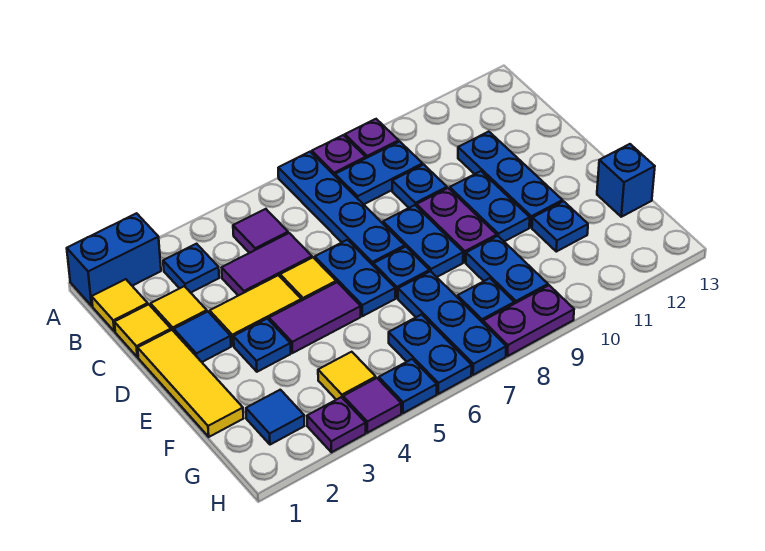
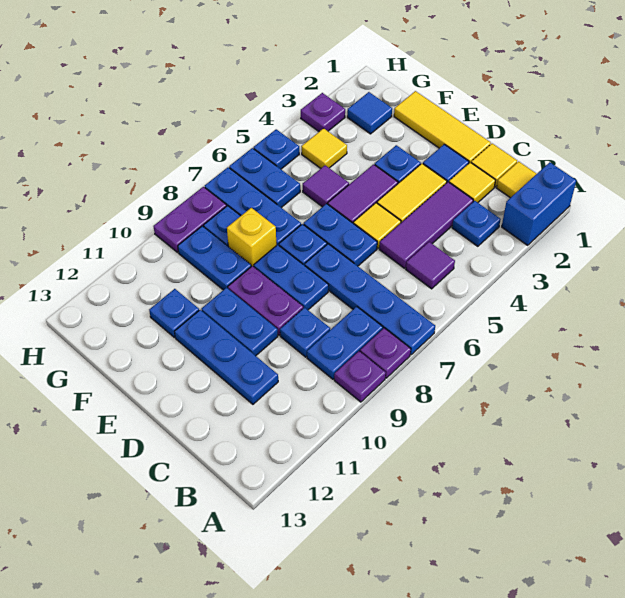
purple tile C4:C5 level 1 -> purple tile C3:C5 level 1
none -> yellow brick F8 level 1
blue brick F13 level 1 -> none
purple tile H4 level 1 -> purple tile F5 level 1

